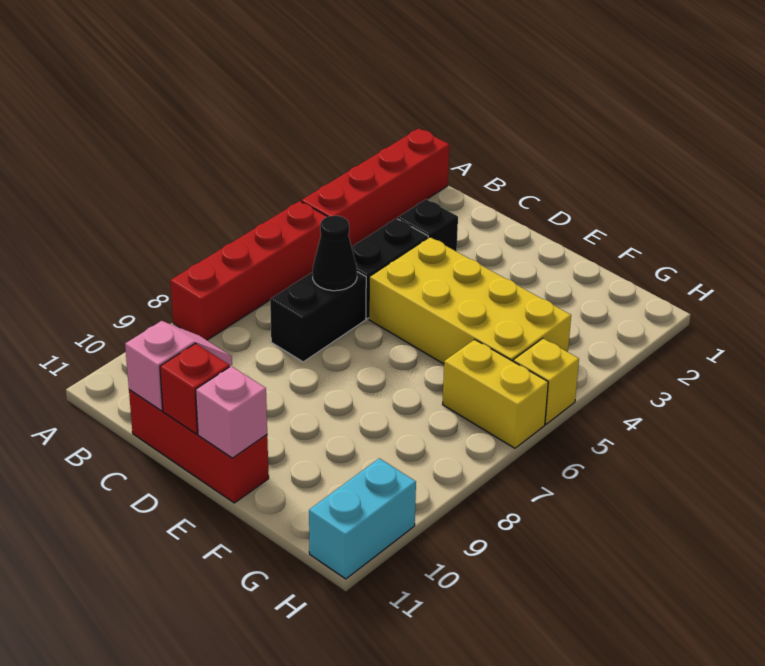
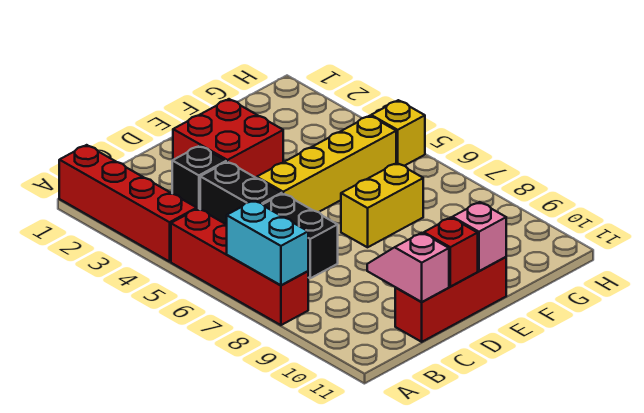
black cone C6 level 2 -> none
none -> red brick D2:E3 level 1
yellow brick D4:G5 level 1 -> yellow brick D5:G5 level 1
yellow brick G6:H6 level 1 -> yellow brick E7:F7 level 1
cyan brick H10:H11 level 1 -> cyan brick A7:A8 level 2

